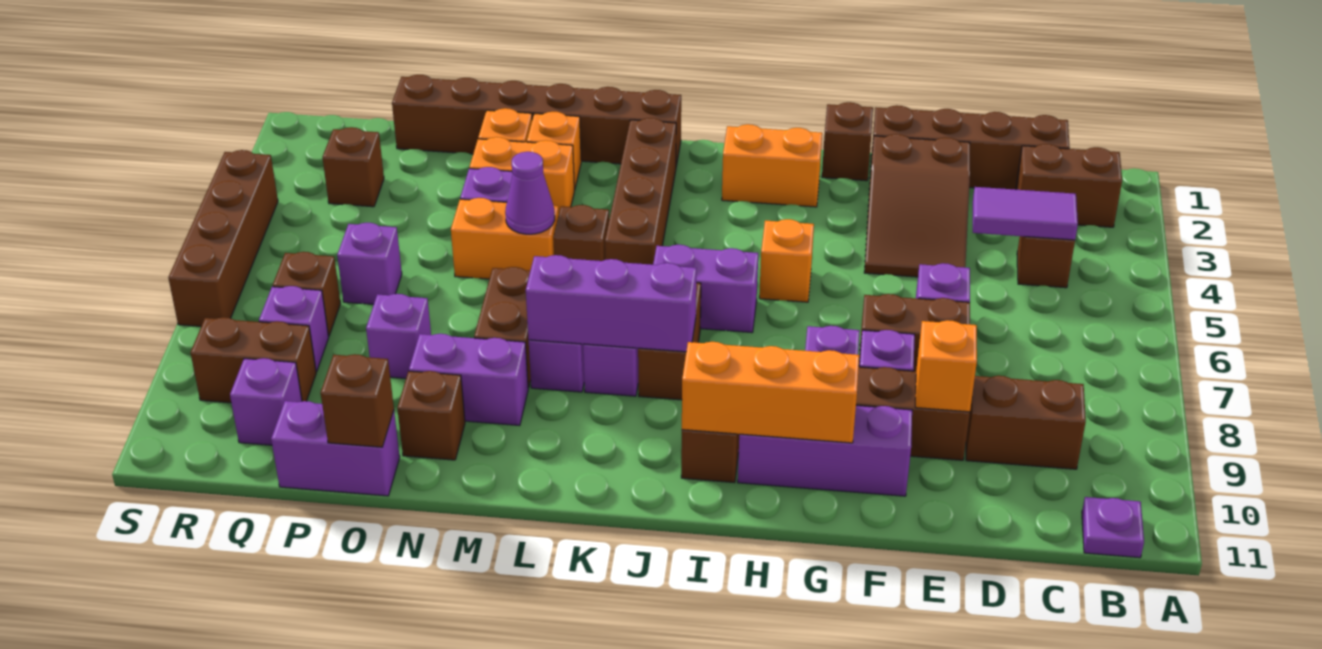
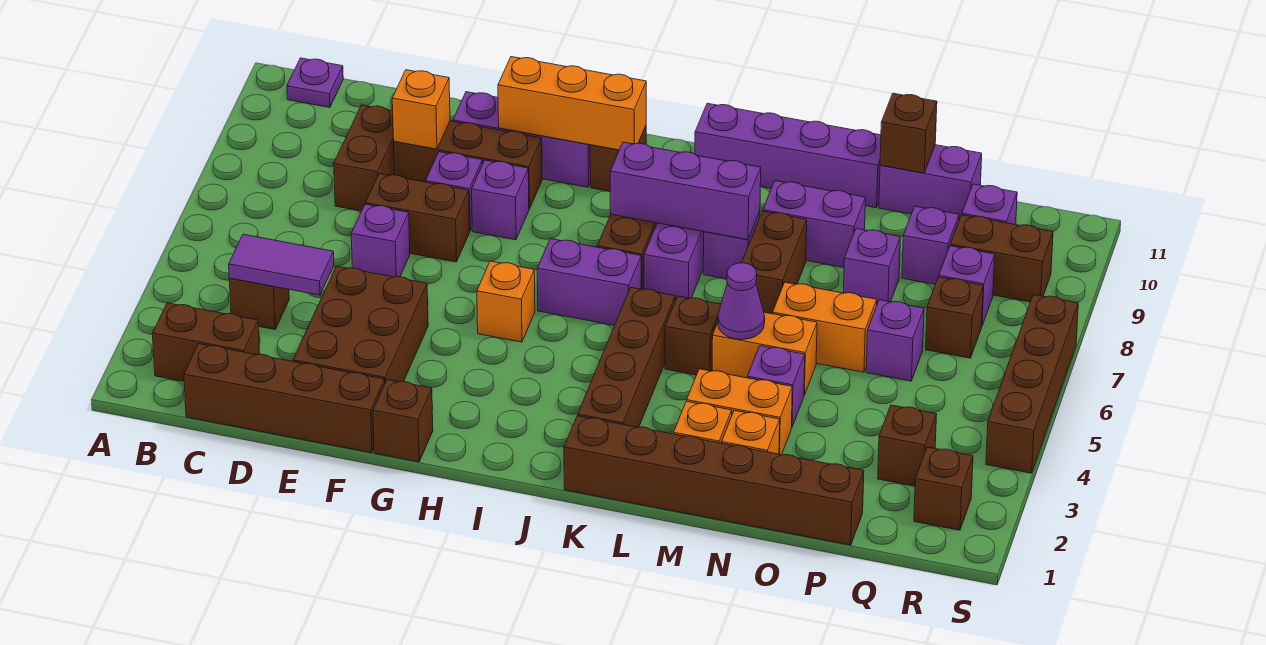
brown brick C9:D9 level 1 -> brown brick D8:D9 level 1
brown slope E2:F4 level 1 top 2 -> brown brick E2:F4 level 1
orange brick H2:I2 level 1 -> orange brick N6:O6 level 1
none -> purple brick K11:N11 level 1
brown brick N10 level 1 -> brown brick R2 level 1
none -> purple brick P9 level 1

